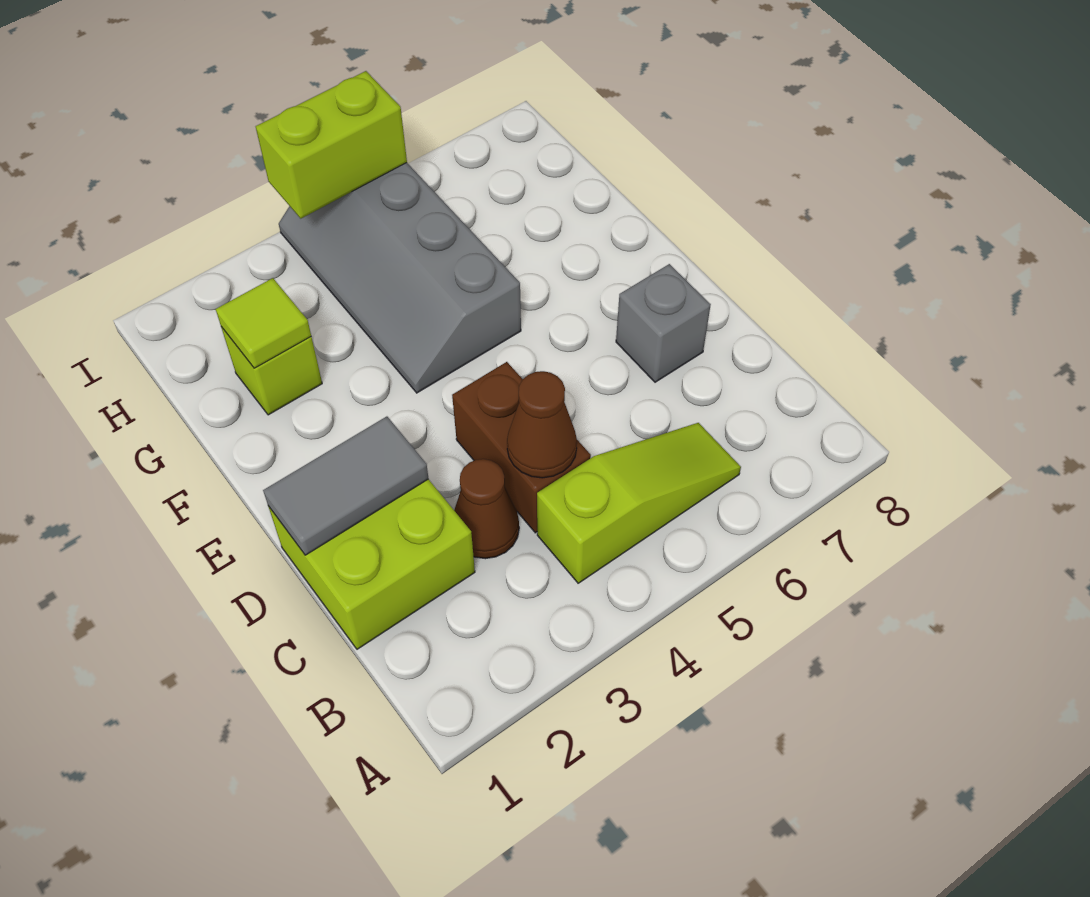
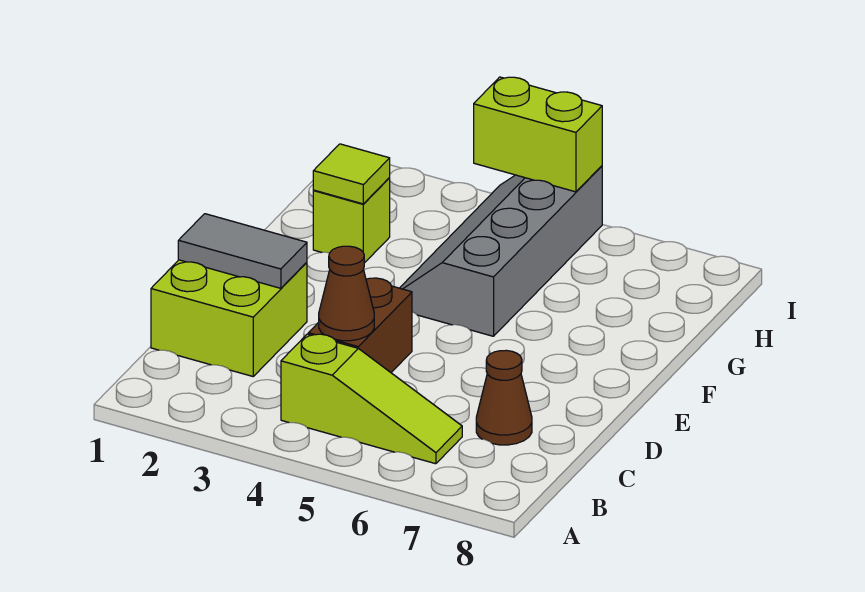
brown cone C3 level 1 -> brown cone C7 level 1
grey brick D7 level 1 -> none

